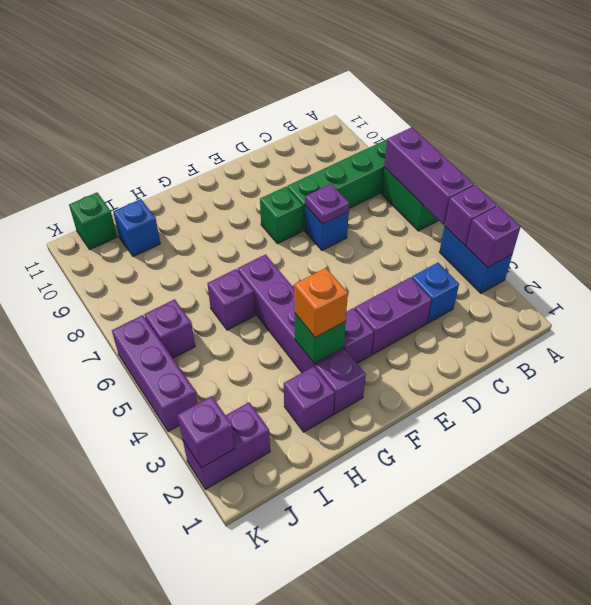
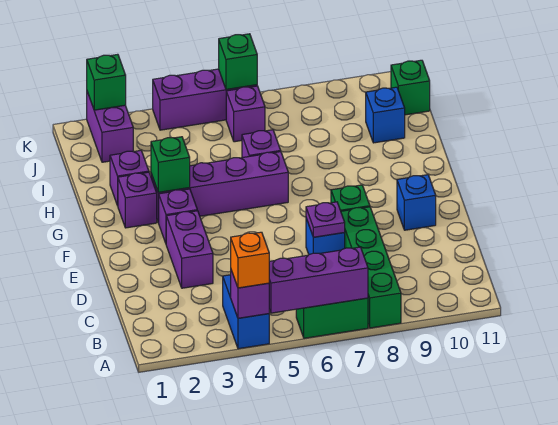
blue brick A3:A4 level 1 -> blue brick A4:B4 level 1
purple brick A3 level 2 -> none
blue brick C3 level 1 -> blue brick E10 level 1
orange brick G3 level 3 -> orange brick A4 level 3
purple brick K2 level 2 -> green brick K2 level 2
none -> green brick K6 level 2

